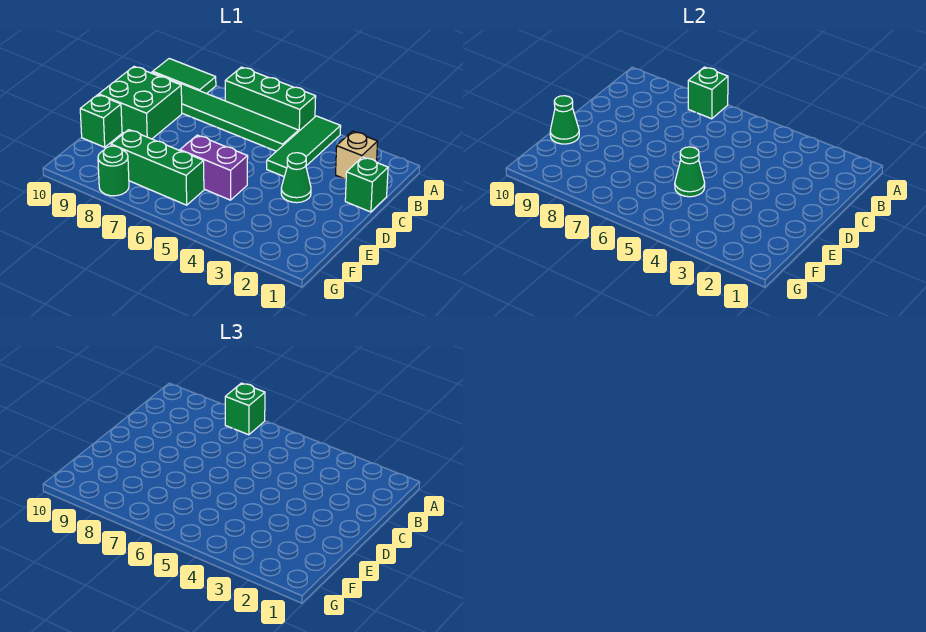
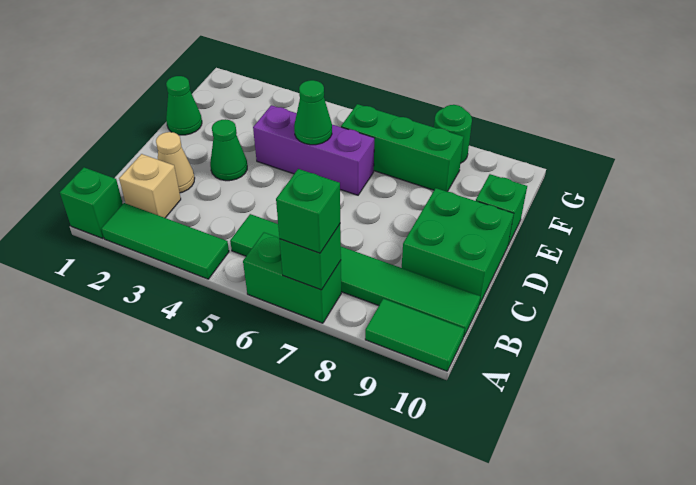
green tile A4:C4 level 1 -> green tile A2:A4 level 1
green brick A5:A7 level 1 -> green brick A6:A7 level 1
green brick C1 level 1 -> green brick A1 level 1
none -> tan cone C2 level 1
purple brick E5:E6 level 1 -> purple brick E4:E6 level 1
green cone E10 level 2 -> green cone E1 level 1

